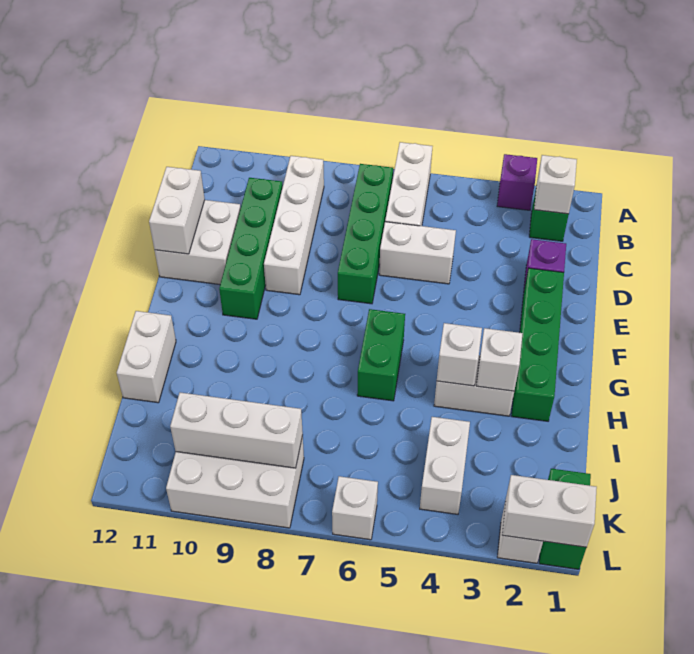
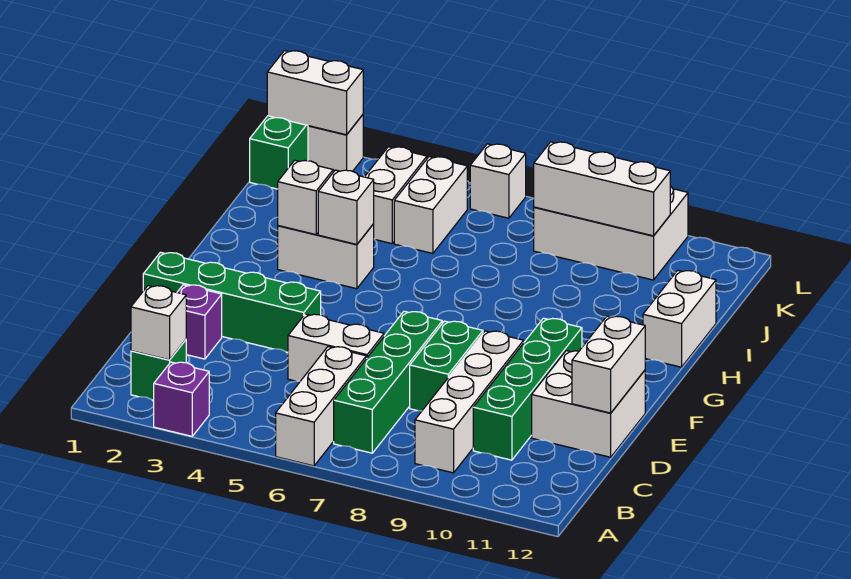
green brick E2:H2 level 1 -> green brick E1:E4 level 1
green brick G6:H6 level 1 -> green brick D8:E8 level 1
none -> white brick J5:K5 level 1

